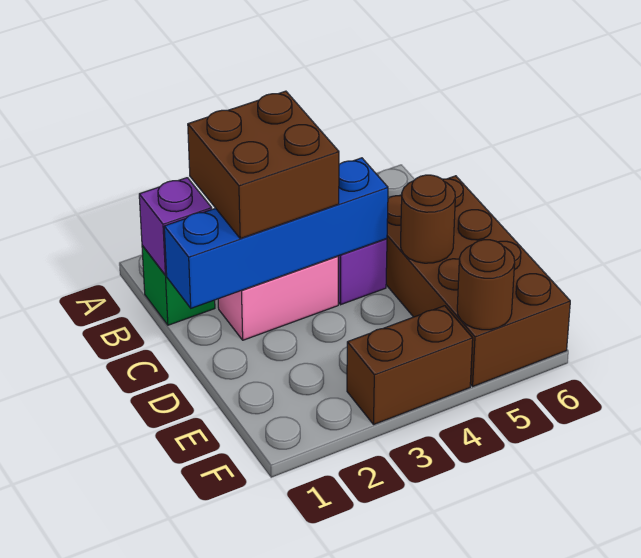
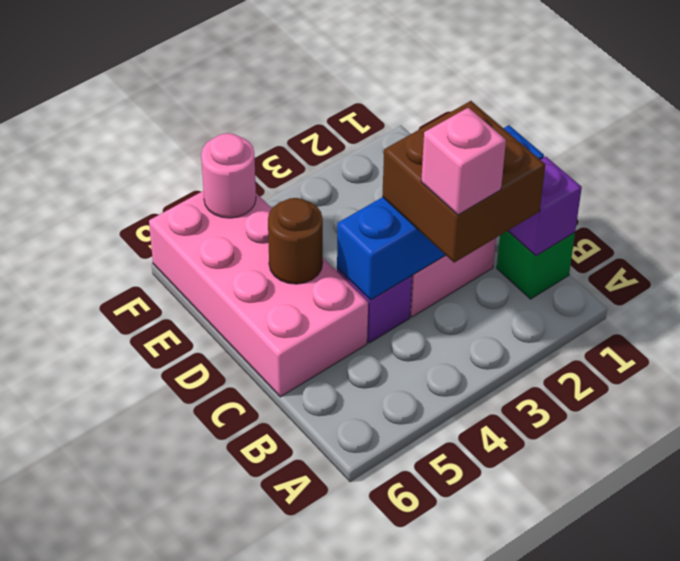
none -> pink brick B3 level 4
brown brick C5:F6 level 1 -> pink brick C5:F6 level 1
brown brick F3:F4 level 1 -> none
brown round brick F5 level 2 -> pink round brick F5 level 2

